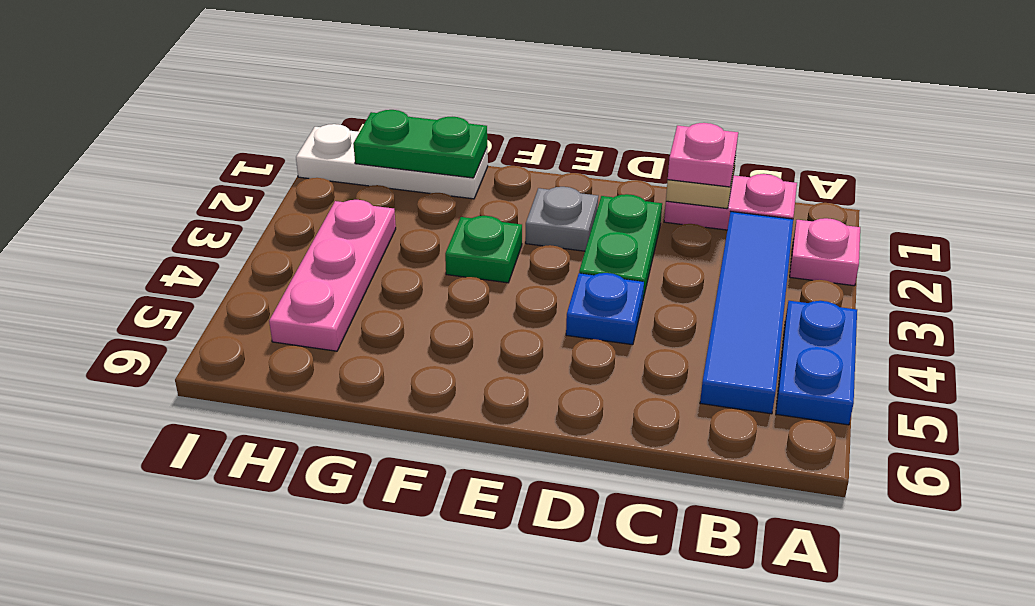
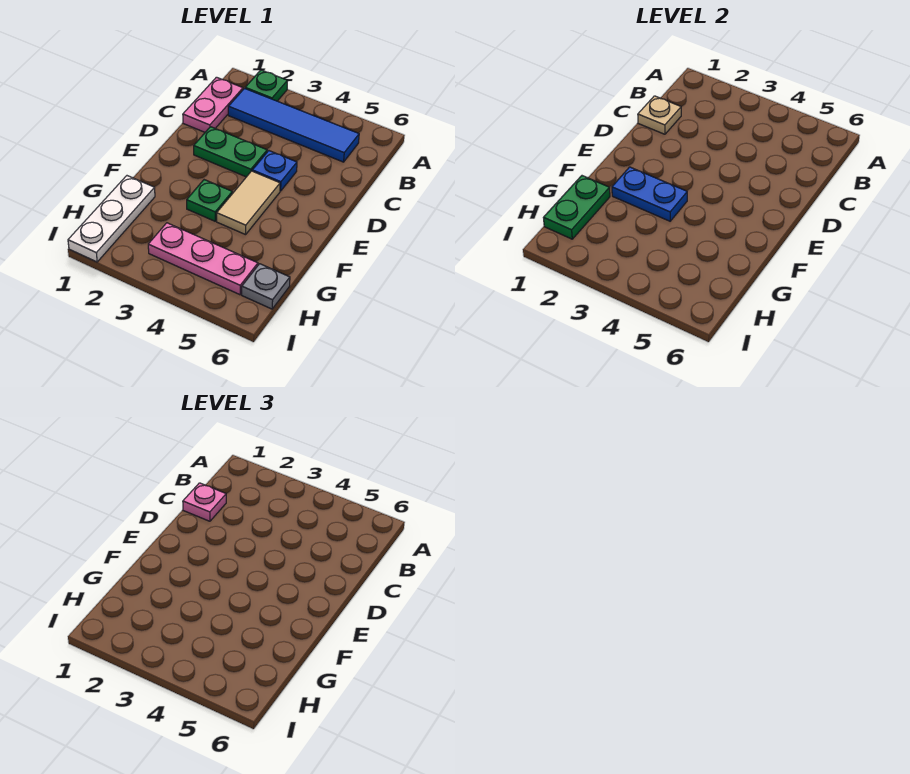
pink plate A2 level 1 -> green plate A2 level 1
blue plate A4:A5 level 1 -> blue plate F2:F3 level 2
grey plate E2 level 1 -> grey plate H6 level 1
none -> tan tile E4:F4 level 1

